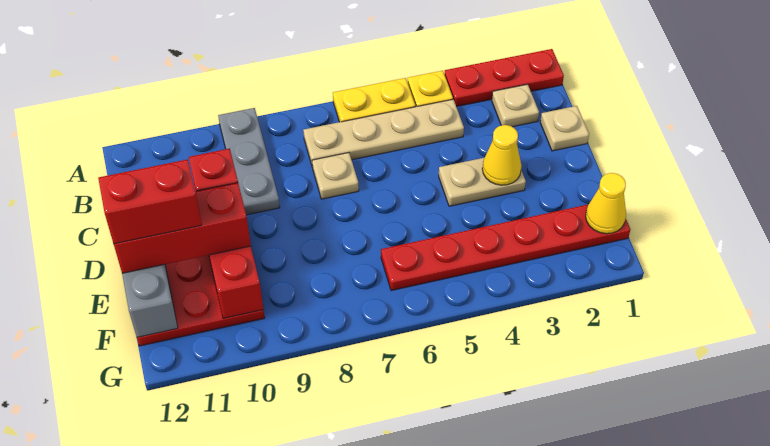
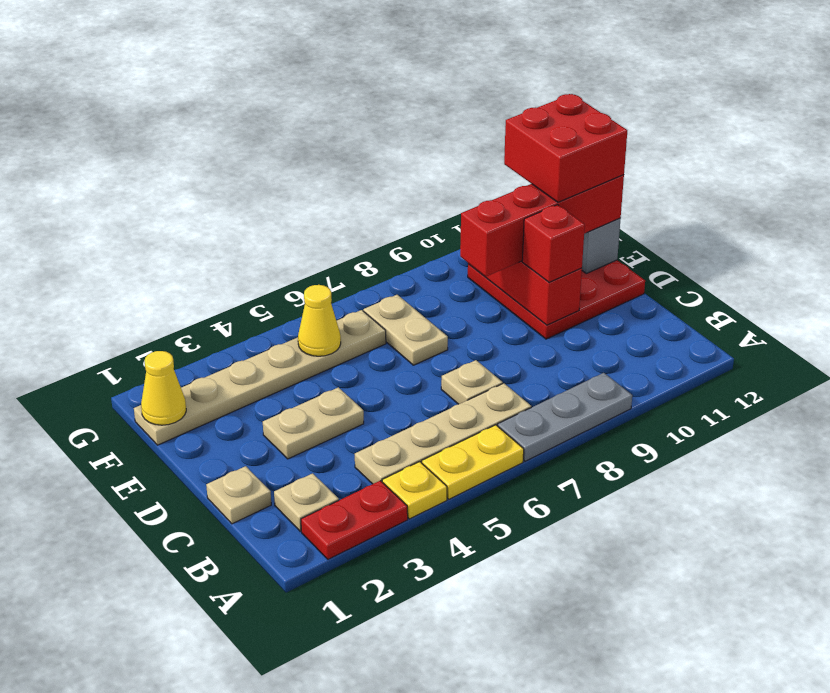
red plate A1:A3 level 1 -> red plate A2:A3 level 1
grey plate A9:C9 level 1 -> grey plate A7:A9 level 1
yellow cone D3 level 2 -> yellow cone F5 level 2
none -> tan plate E7:F7 level 1
red brick E10:E12 level 3 -> red brick E9:E12 level 3
red brick E11:E12 level 4 -> red brick E11:F12 level 4
red plate F1:F6 level 1 -> tan plate F1:F6 level 1

